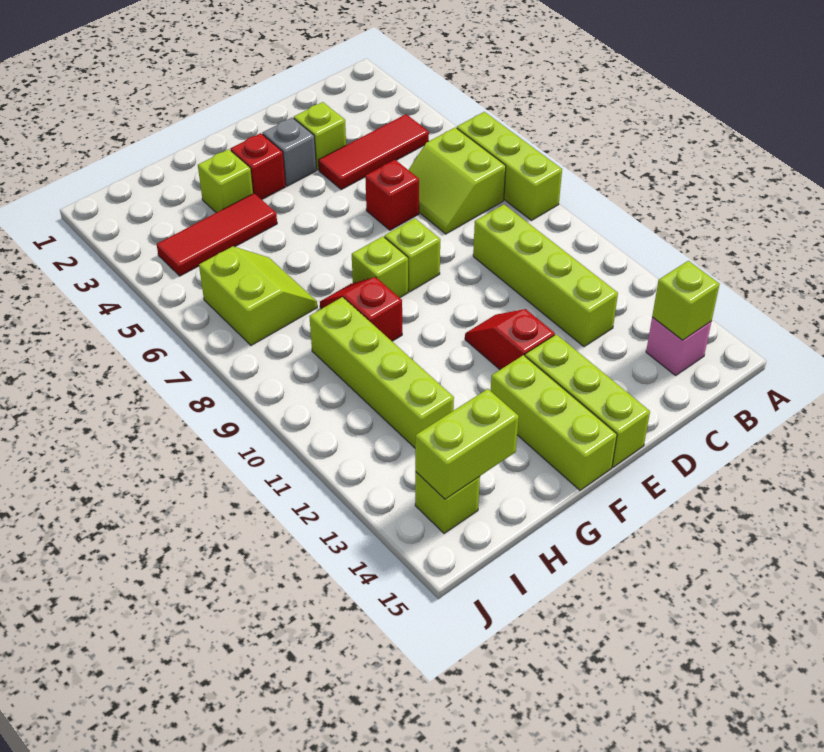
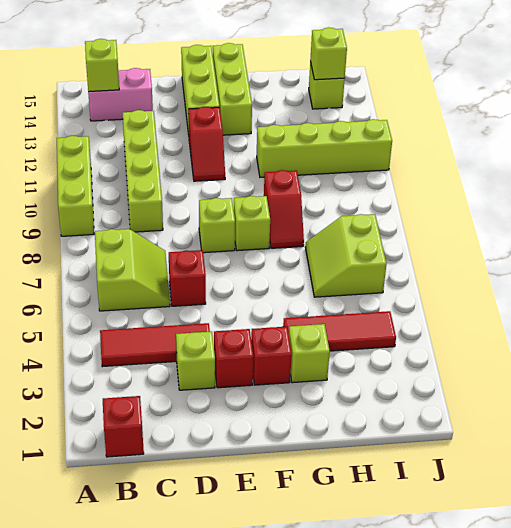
lime brick A6:A8 level 1 -> lime brick A9:A11 level 1
none -> red brick B1 level 1
pink brick B14 level 1 -> pink brick B14:C14 level 1
grey brick E3 level 1 -> red brick E3 level 1
lime brick H9:H12 level 1 -> lime brick G11:J11 level 1
lime brick H14:I14 level 2 -> lime brick I14 level 2

